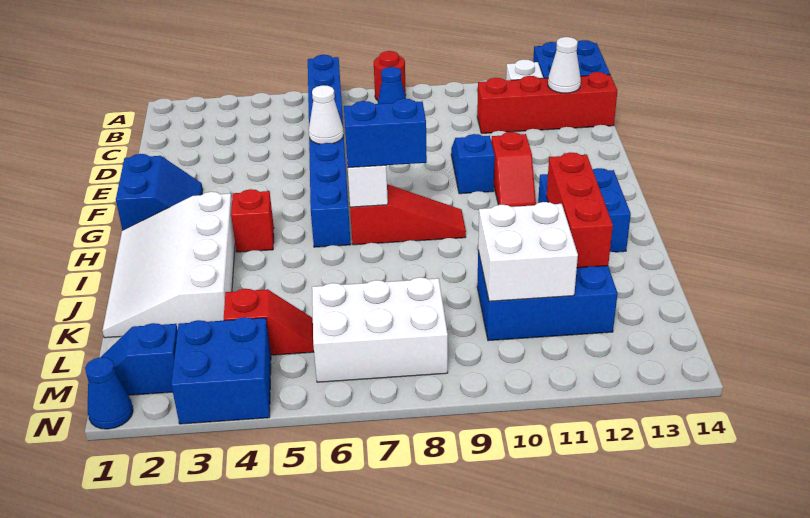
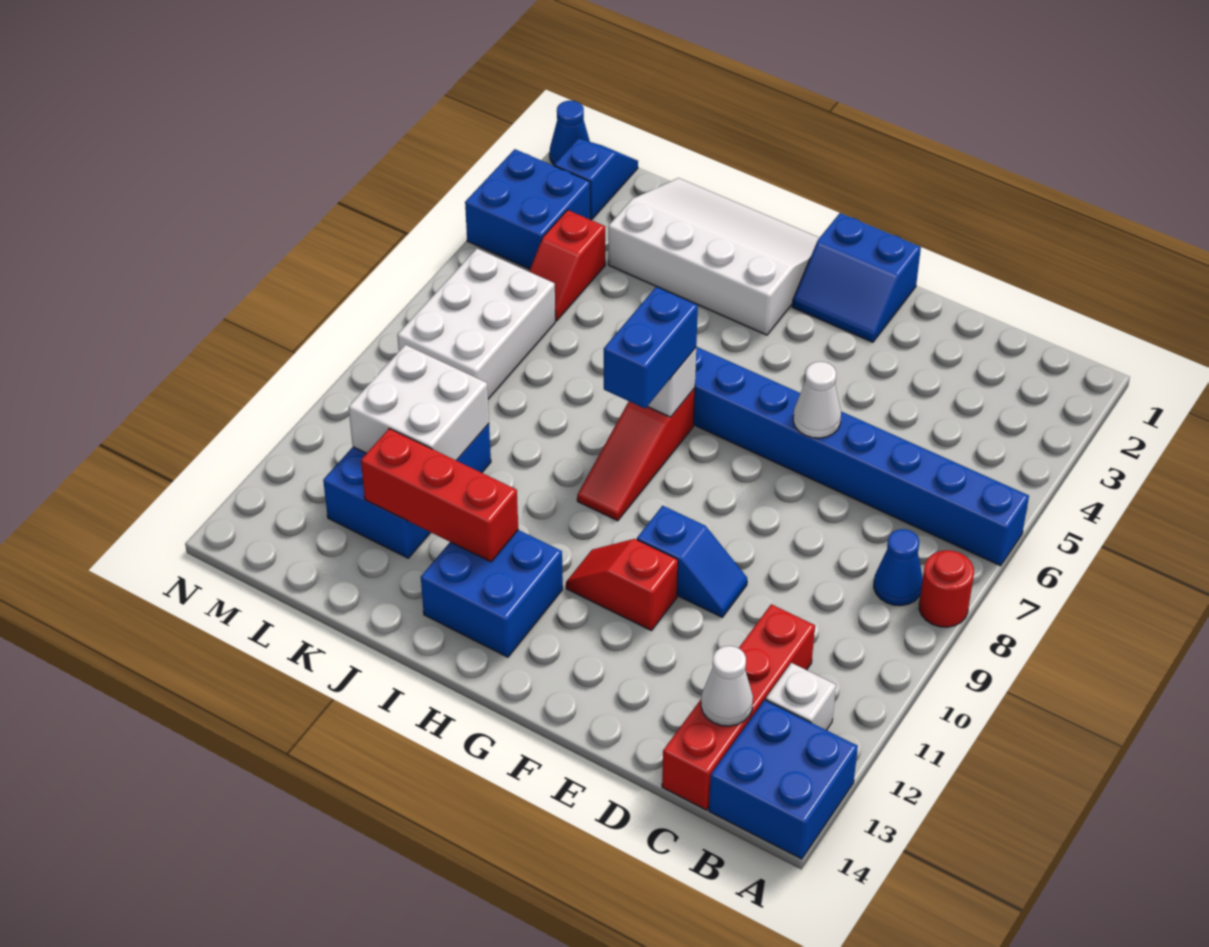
red brick H4 level 1 -> none

